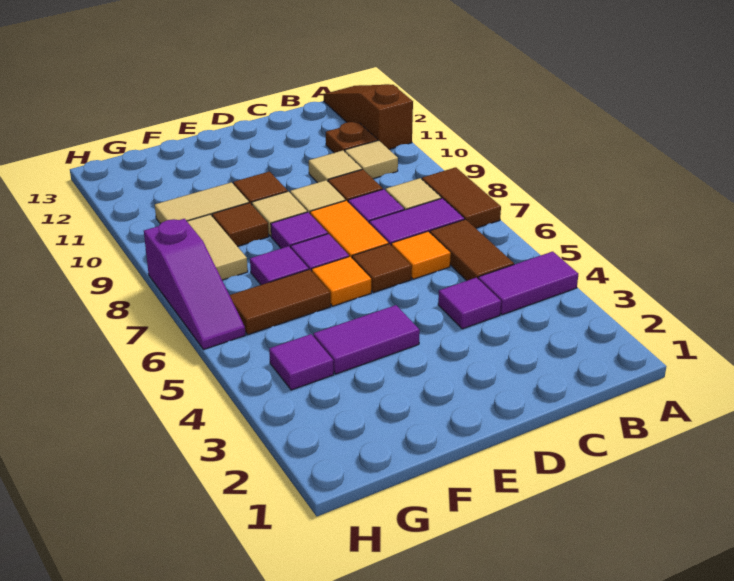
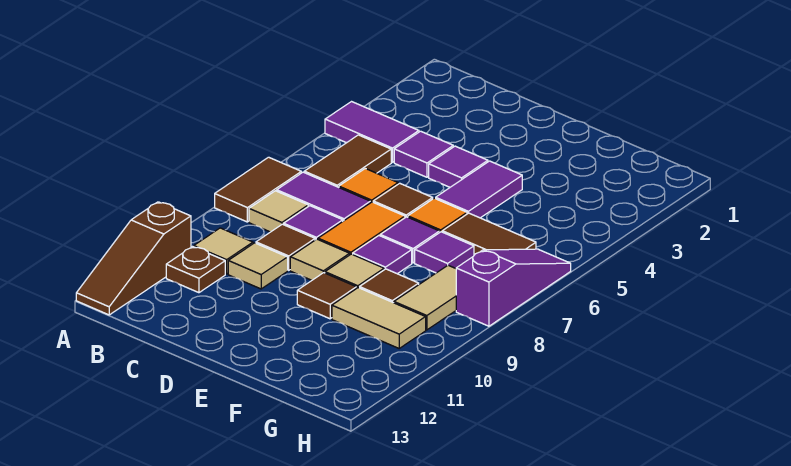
purple tile E4:F4 level 1 -> purple tile E4:E5 level 1
purple tile G4 level 1 -> purple tile D4 level 1

